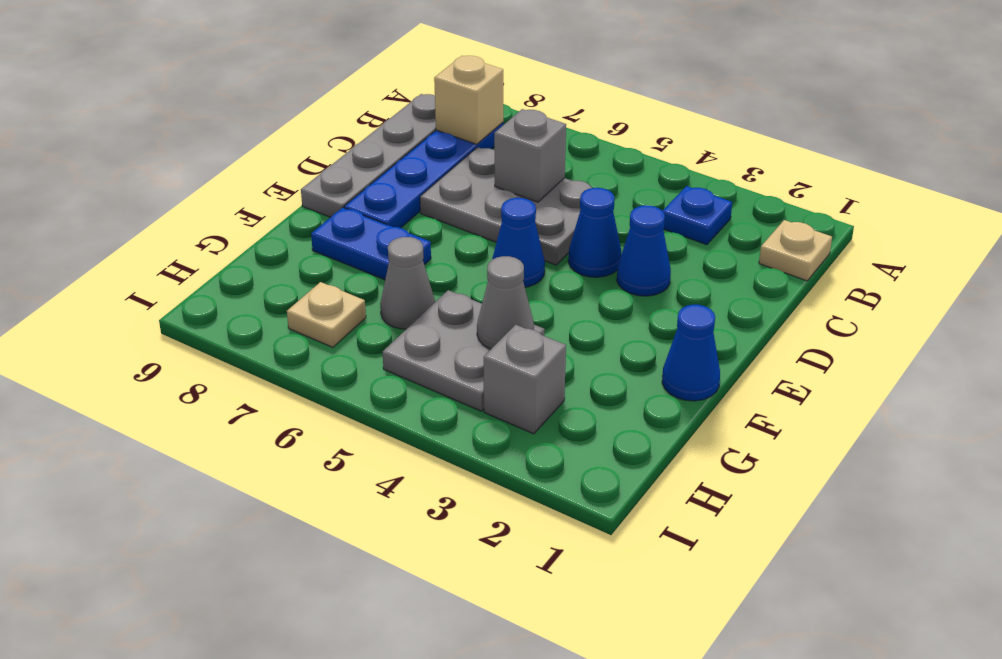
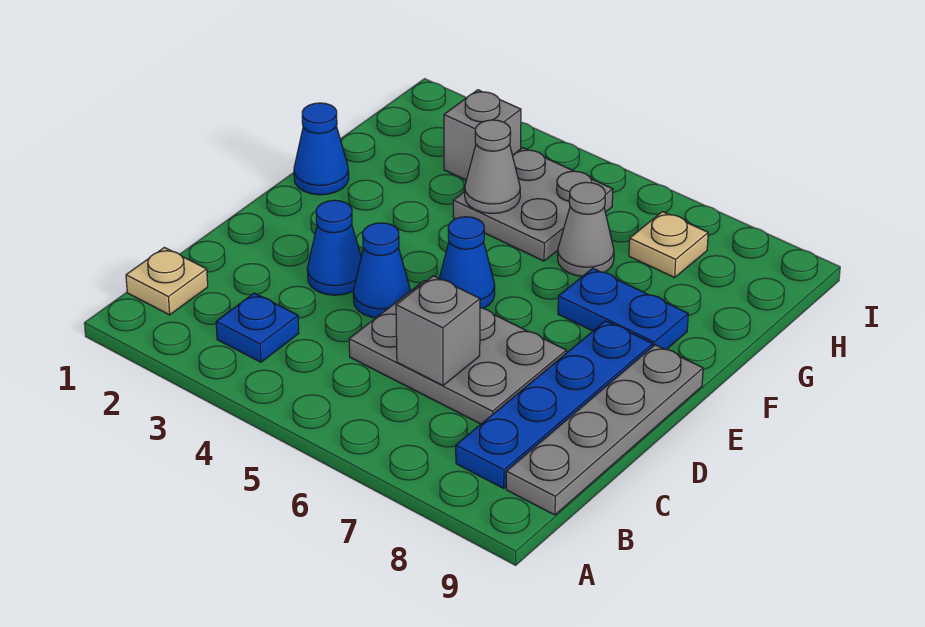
tan brick B8 level 2 -> none

